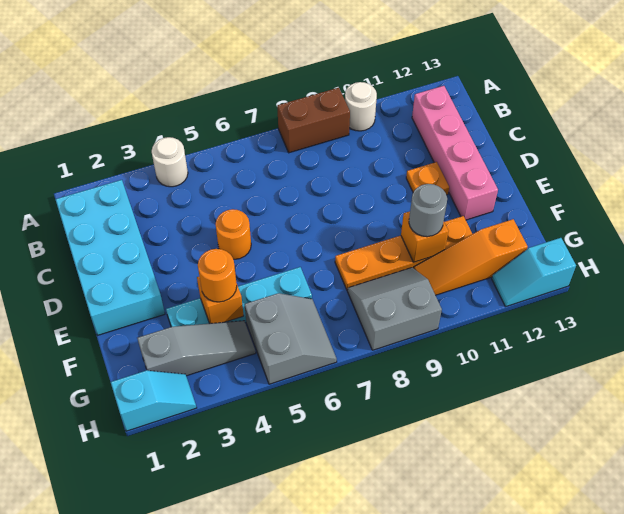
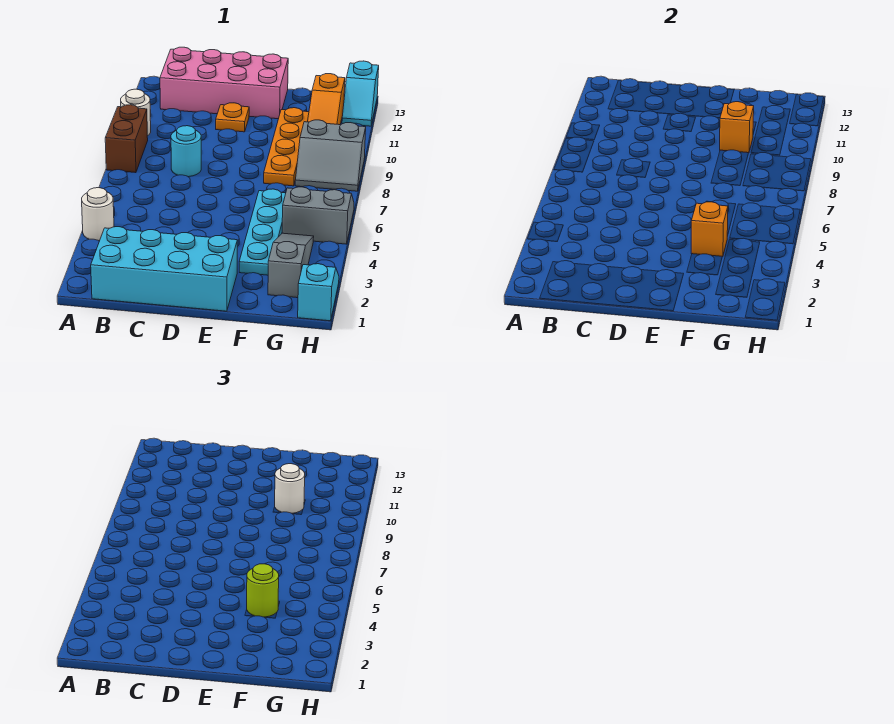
pink brick B12:E12 level 1 -> pink brick B12:E13 level 1
none -> cyan round brick C8 level 1
orange round brick D5 level 1 -> none
orange round brick F4 level 3 -> lime round brick F4 level 3
grey round brick F10 level 3 -> white round brick F10 level 3
grey slope G8:H9 level 1 top H -> grey slope G8:H9 level 1 top 9

